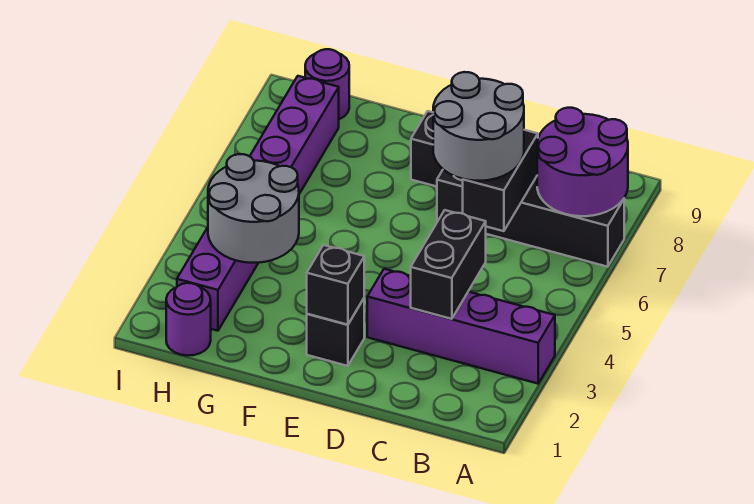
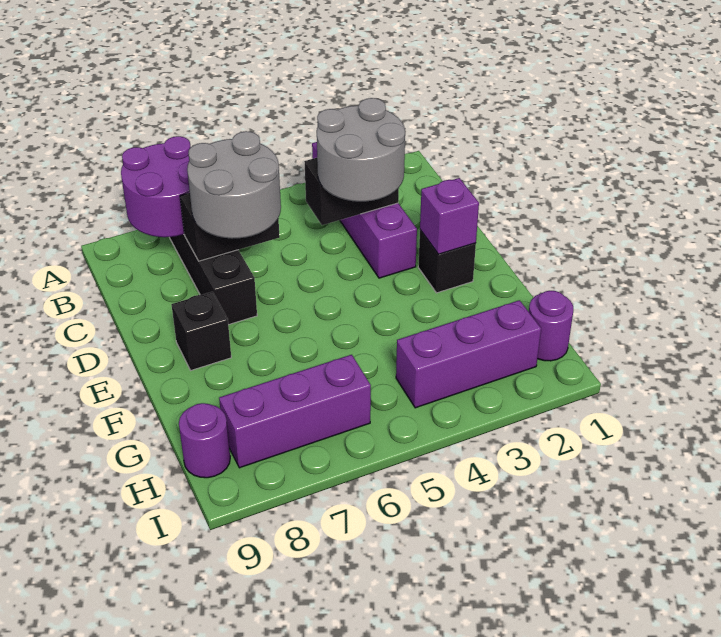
black brick E2 level 2 -> purple brick E2 level 2
grey round brick G3:H4 level 2 -> grey round brick C3:D4 level 3

